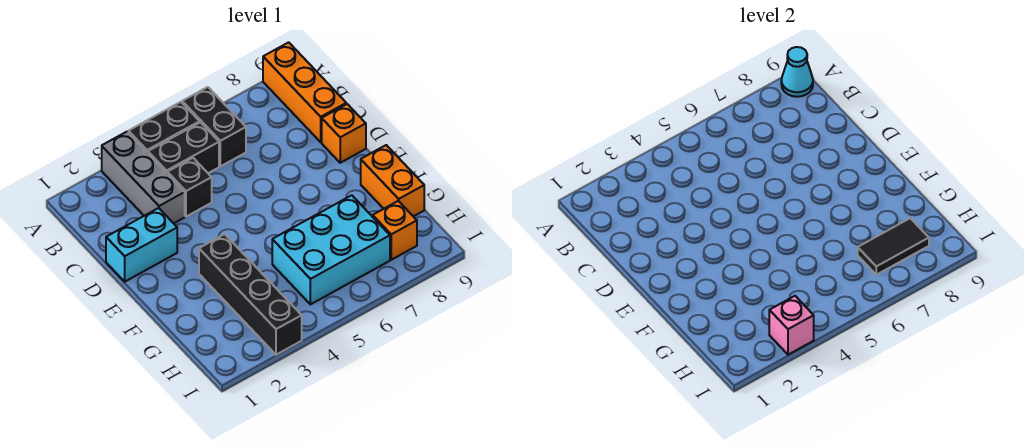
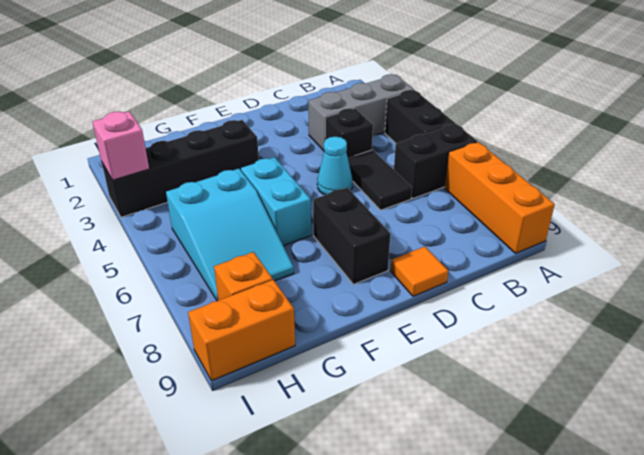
orange brick A9:C9 level 1 -> orange brick A7:A9 level 1
cyan cone A9 level 2 -> cyan cone D5 level 1
black brick B4:B5 level 1 -> black brick E7:E8 level 1
cyan brick D1:D2 level 1 -> cyan brick F5:F6 level 1
orange brick D9 level 1 -> orange tile D9 level 1
orange brick F9:G9 level 1 -> orange brick H9:I9 level 1
cyan brick G5:H7 level 1 -> cyan slope G5:H7 level 1 top 5
black tile H7:H8 level 2 -> black tile C5:C6 level 1

